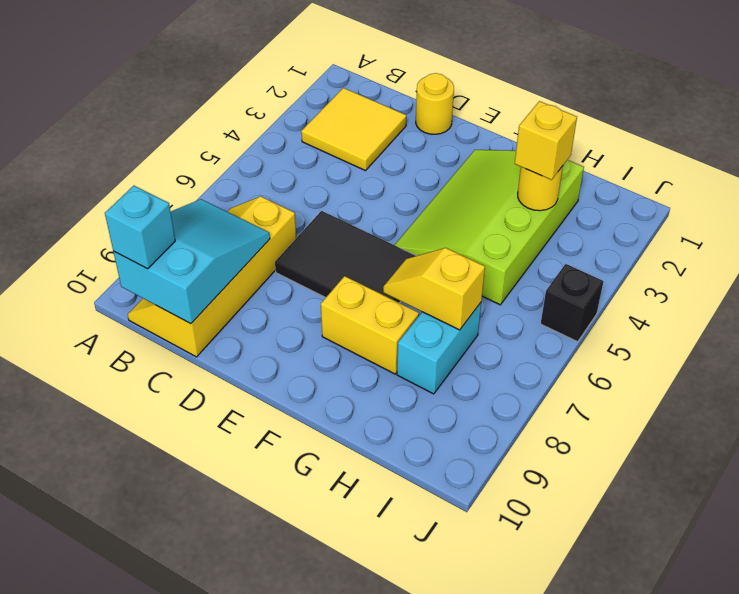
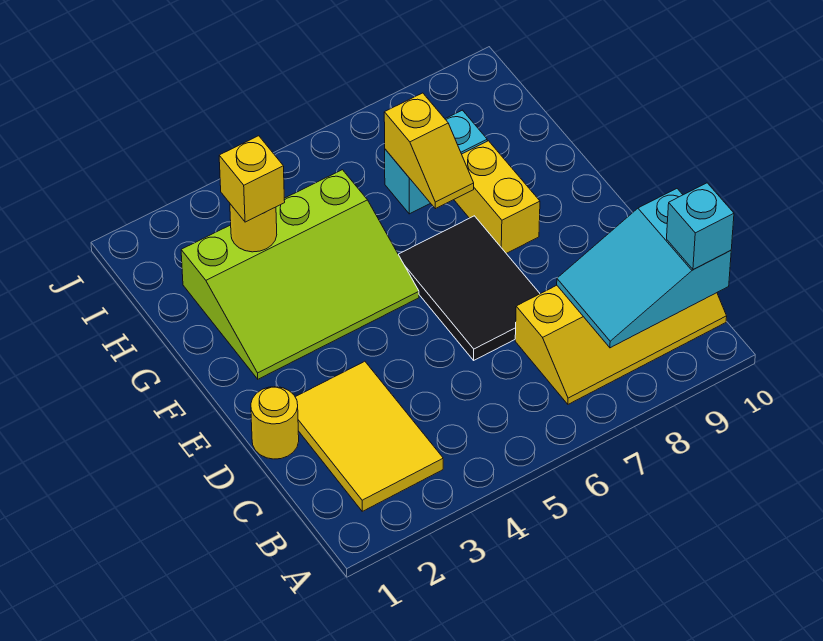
yellow tile B2:C3 level 1 -> yellow tile B2:D3 level 1
black brick J5 level 1 -> none

